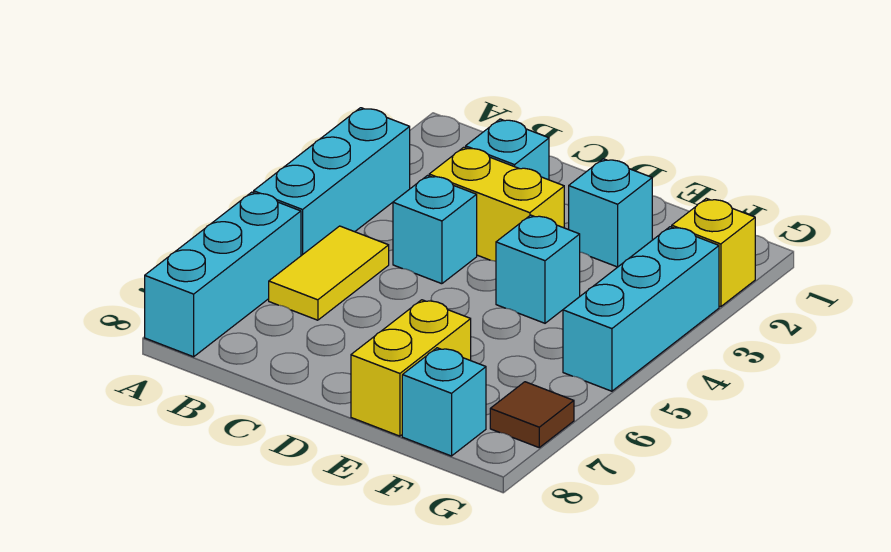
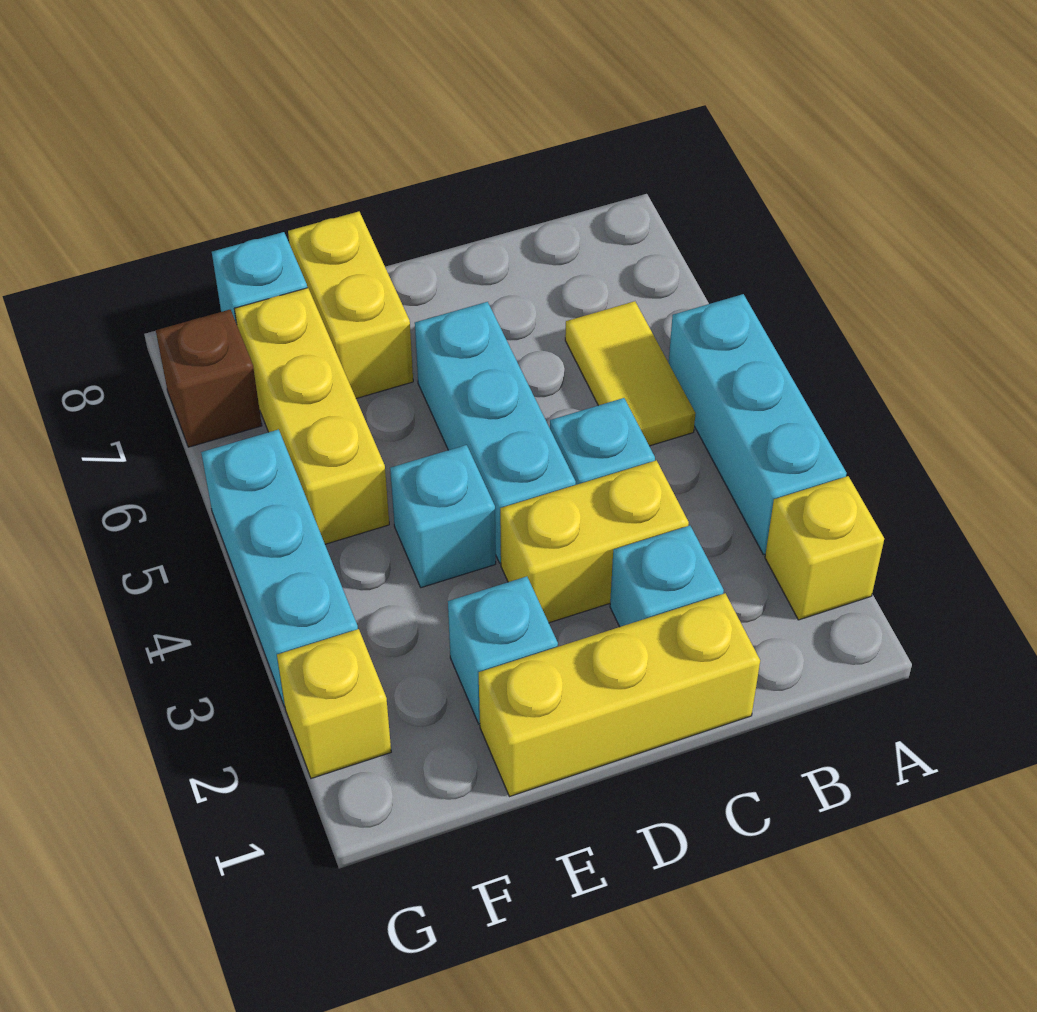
none -> yellow brick A2 level 1
cyan brick A6:A8 level 1 -> cyan brick D4:D6 level 1
none -> yellow brick C1:E1 level 1
none -> yellow brick F5:F7 level 1
brown tile G7 level 1 -> brown brick G7 level 1

